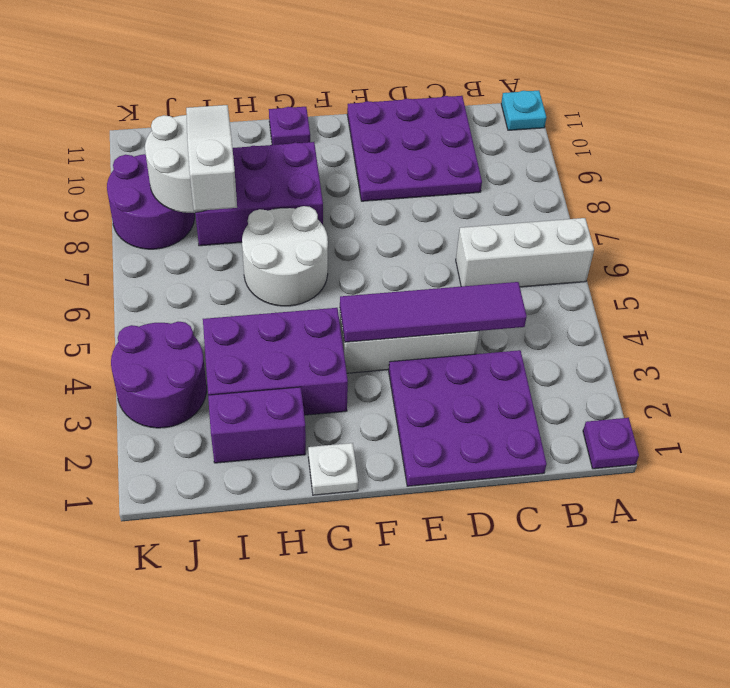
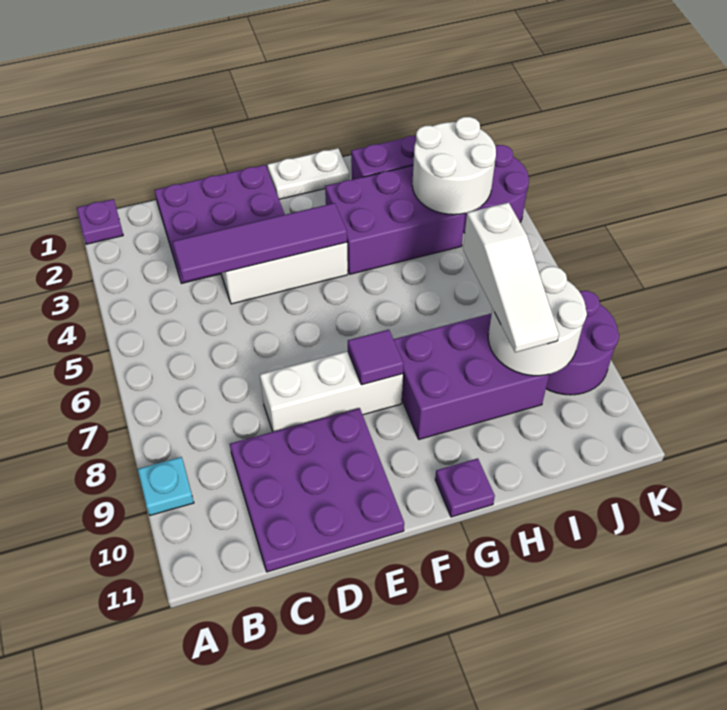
white brick A6:C6 level 1 -> white brick D8:F8 level 1
cyan plate A11 level 1 -> cyan plate A9 level 1
none -> purple tile F8 level 2
white plate G1 level 1 -> white plate F1:G1 level 1
white round brick G6:H7 level 1 -> white round brick I3:J4 level 2

